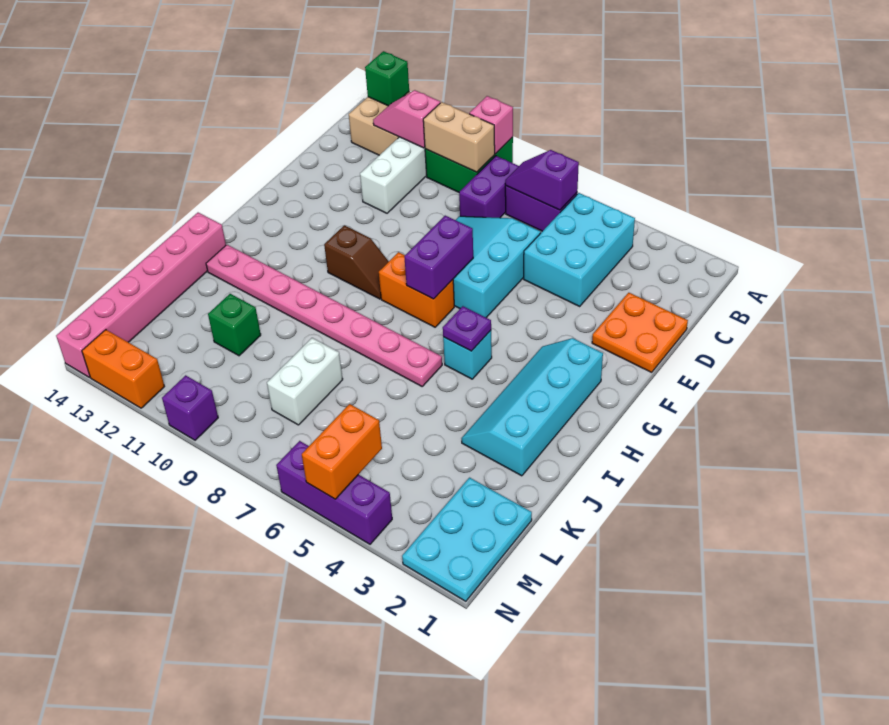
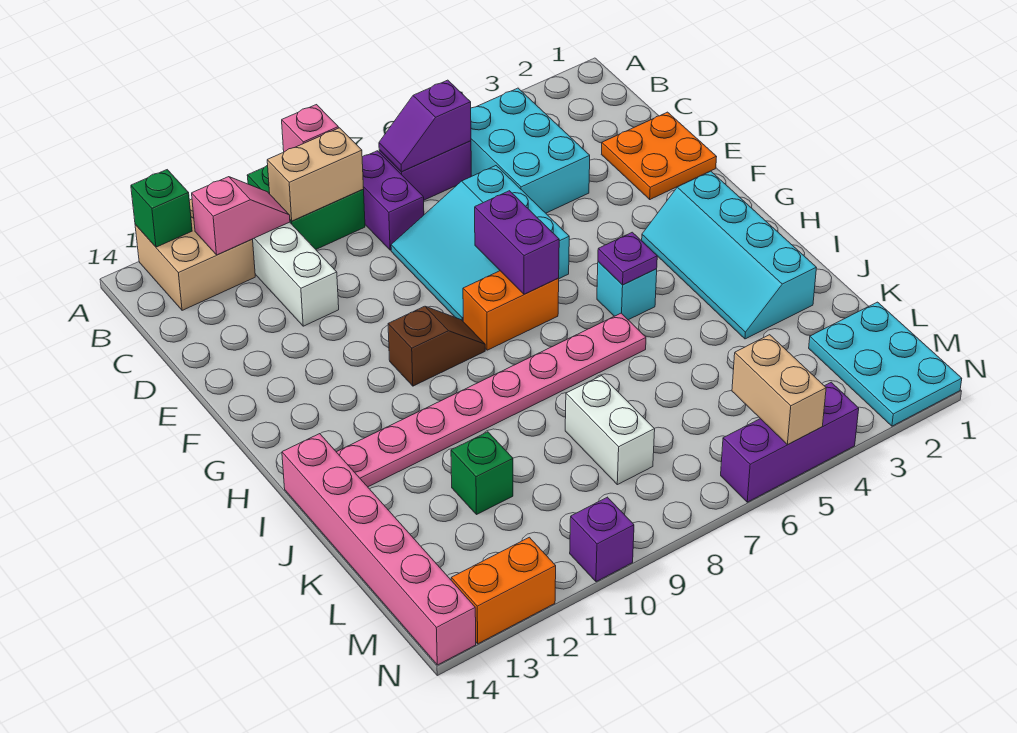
pink slope B11:B12 level 2 top 11 -> pink slope B11:B12 level 2 top 12
orange brick M5:N5 level 2 -> tan brick M5:N5 level 2

